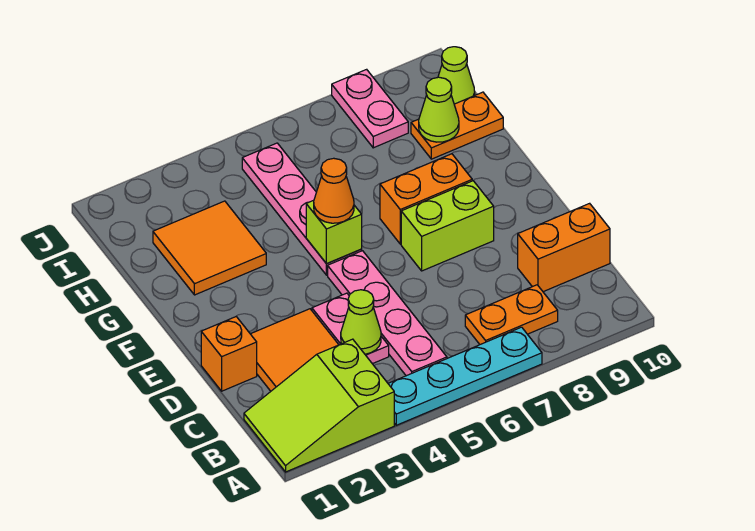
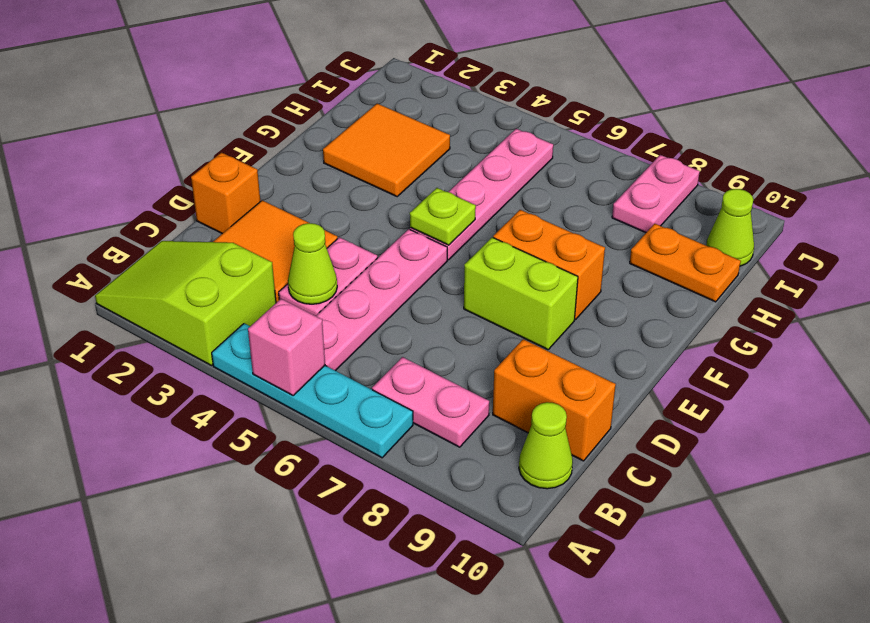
none -> pink brick A5 level 2
orange plate B7:B8 level 1 -> pink plate B7:B8 level 1
lime brick F5 level 2 -> lime plate F5 level 2
orange cone F5 level 3 -> none
lime cone H9 level 2 -> lime cone B10 level 1

